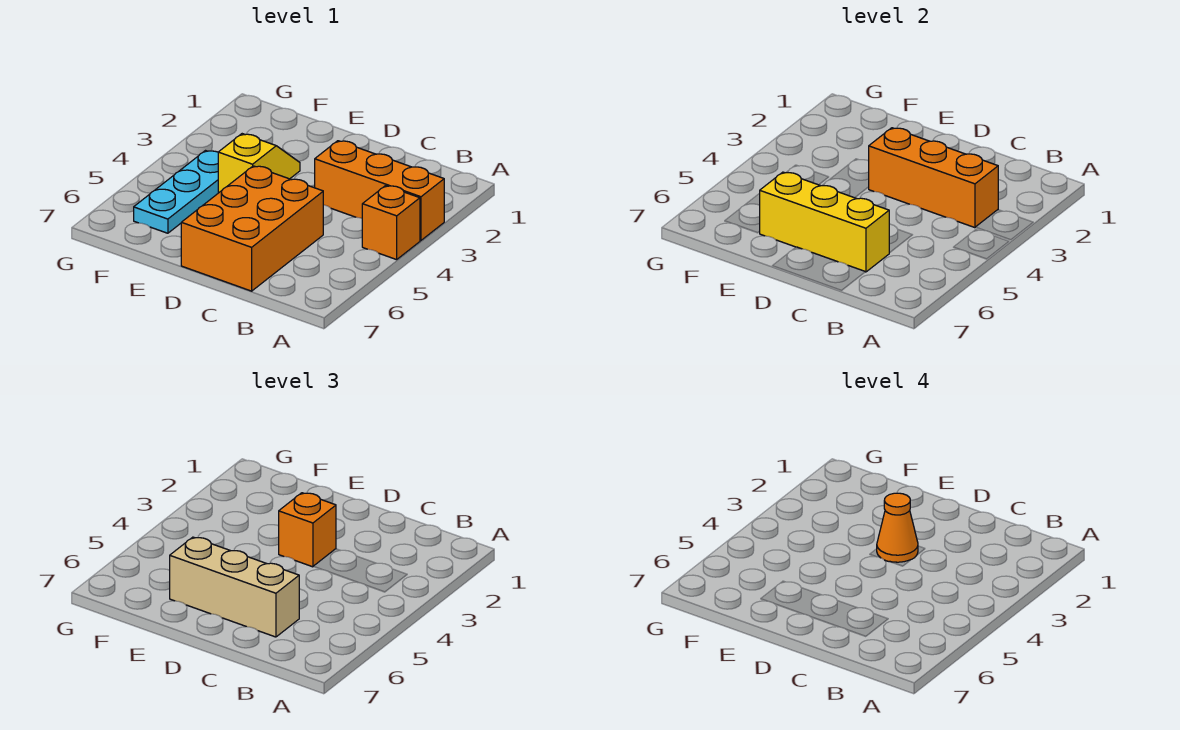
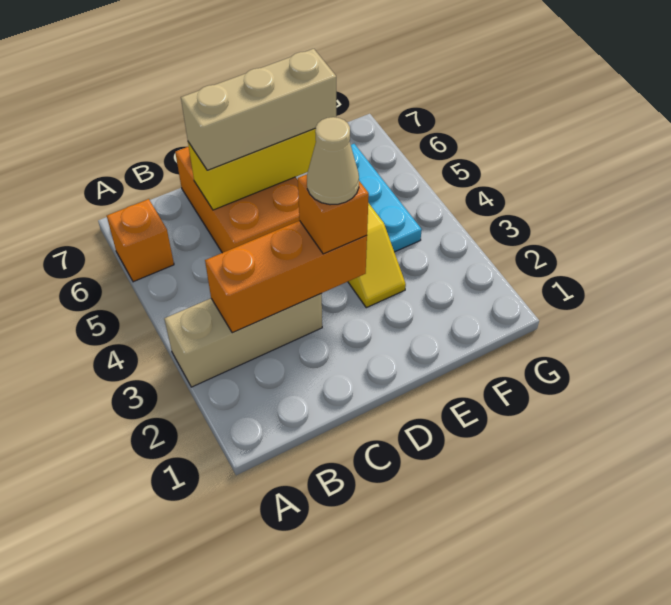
orange brick A3:C3 level 1 -> tan brick A3:C3 level 1
orange brick A4 level 1 -> orange brick A6 level 1
orange cone D3 level 4 -> tan cone D3 level 4

